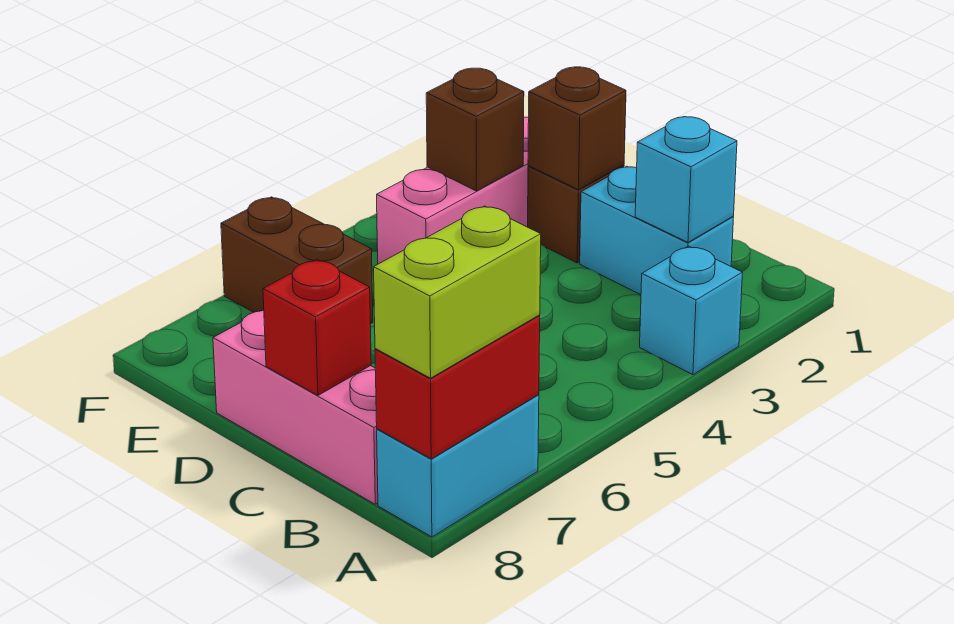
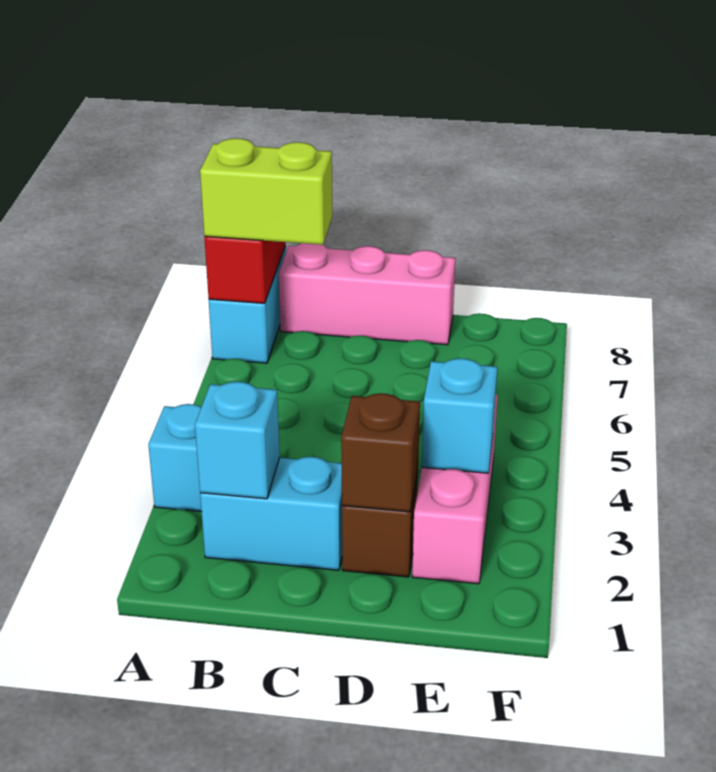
lime brick A7:A8 level 3 -> lime brick A7:B7 level 3
red brick C8 level 2 -> none
brown brick E3 level 2 -> cyan brick E3 level 2
brown brick E6:F6 level 1 -> none

